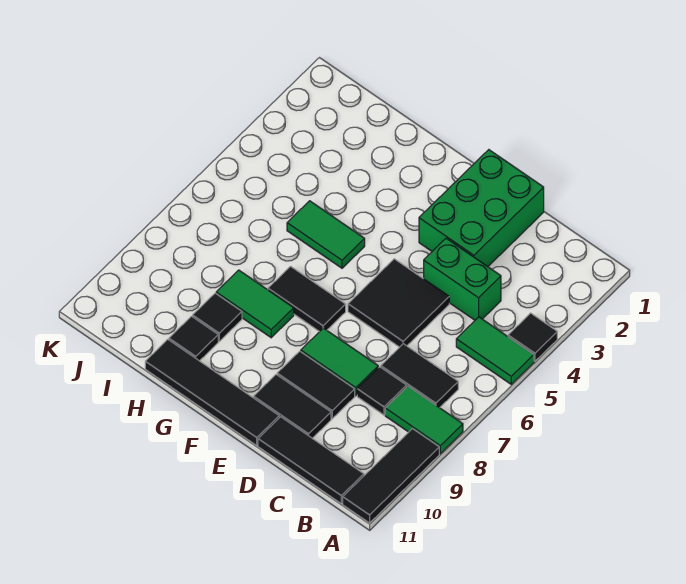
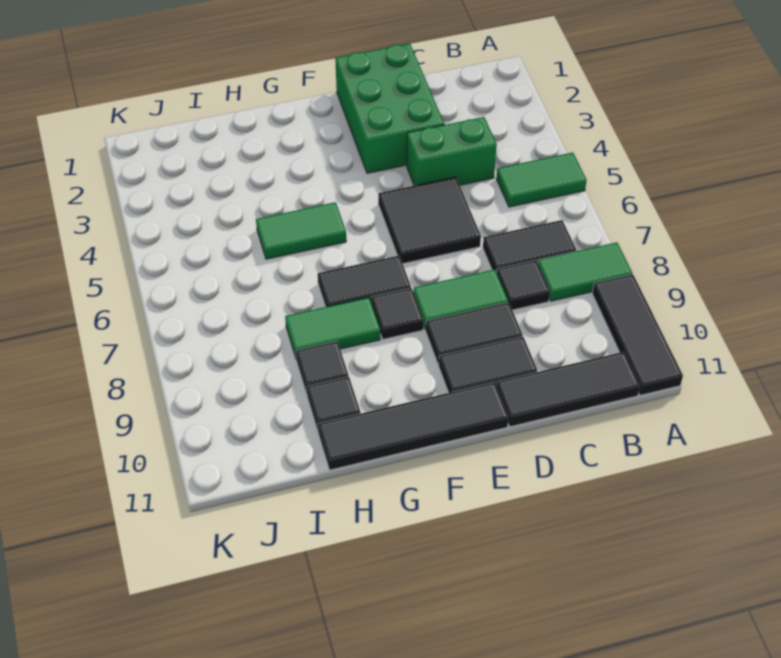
black tile A4 level 1 -> black tile F8 level 1

